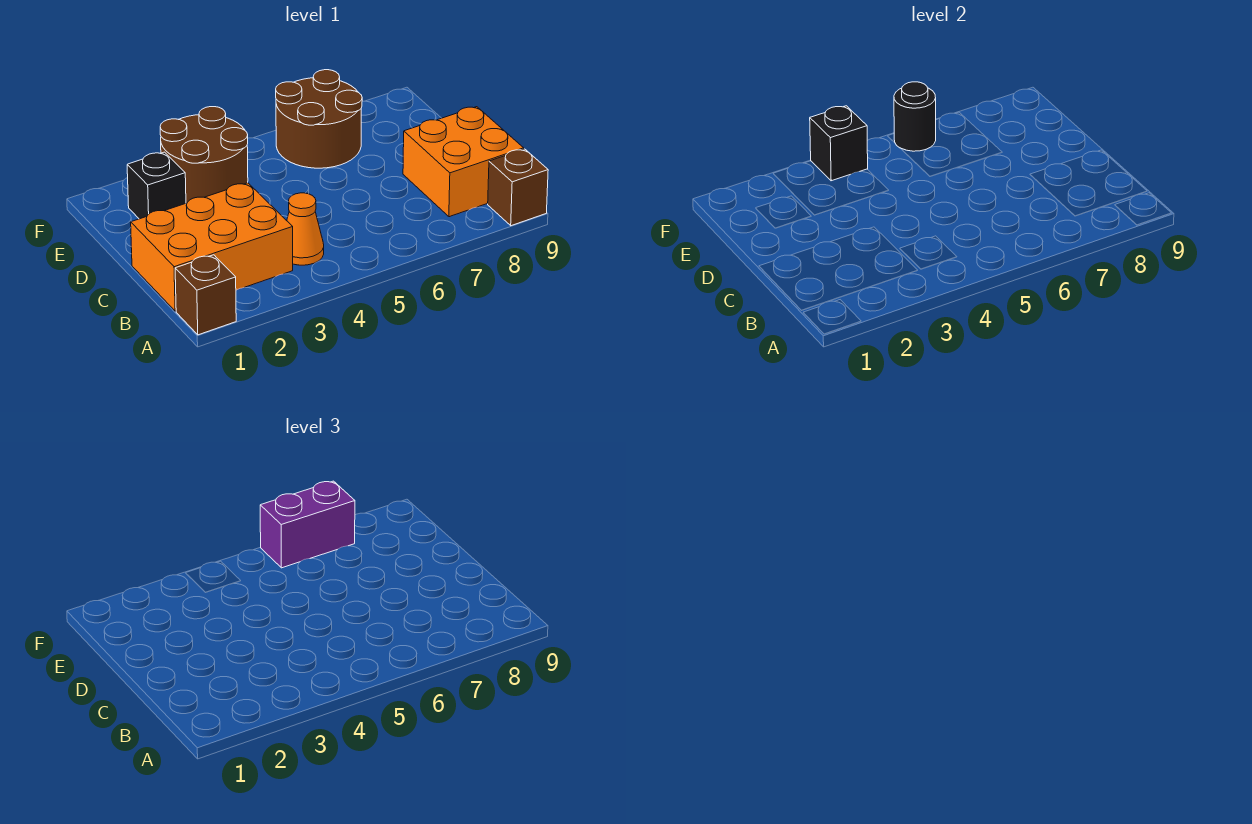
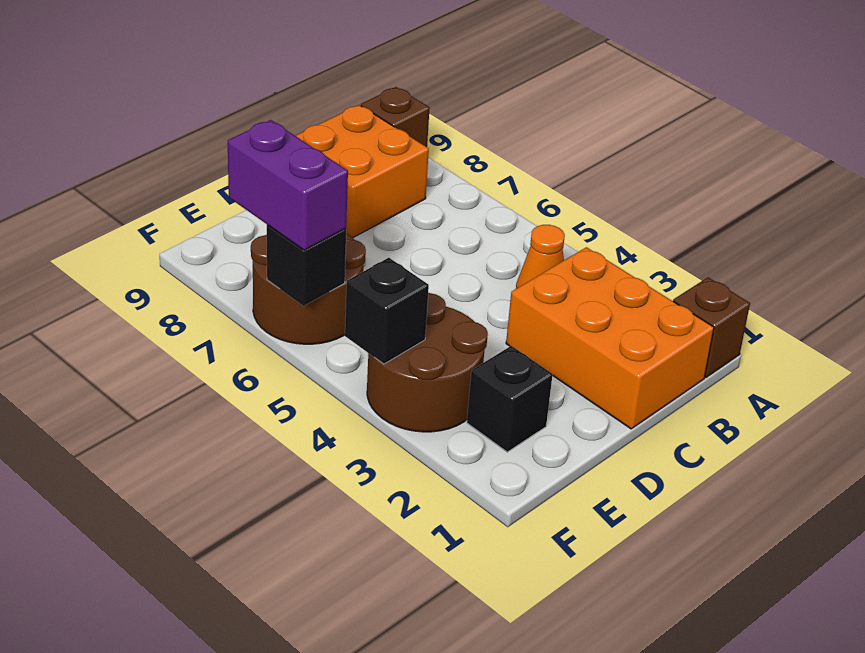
black round brick F6 level 2 -> black brick F6 level 2

